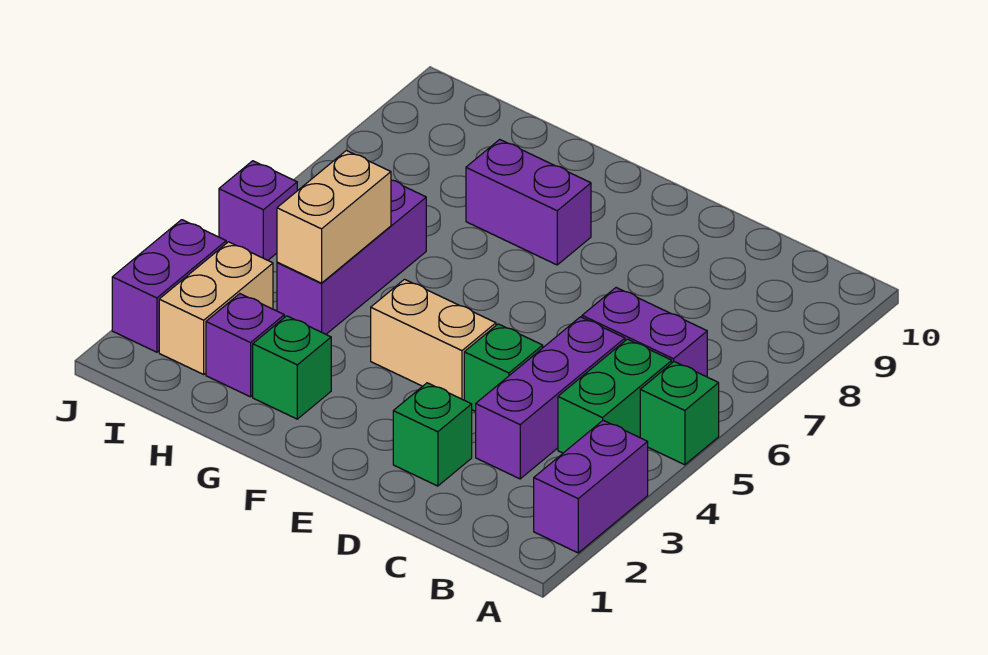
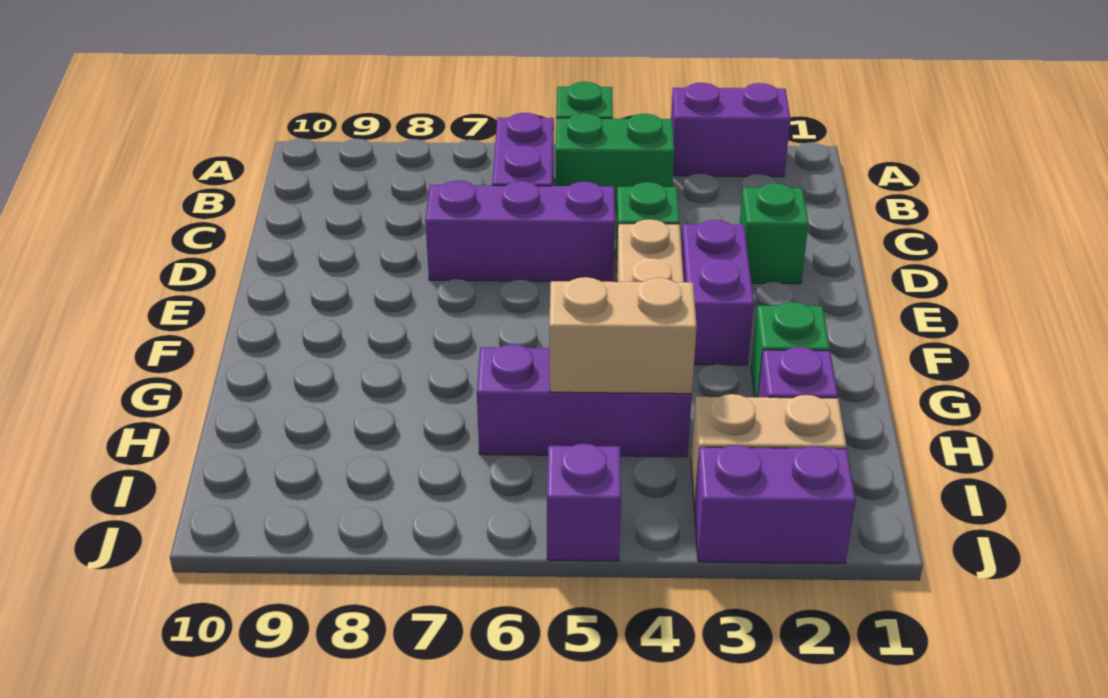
purple brick C3:C5 level 1 -> purple brick D5:D7 level 1
purple brick F8:G8 level 1 -> purple brick E3:F3 level 1

